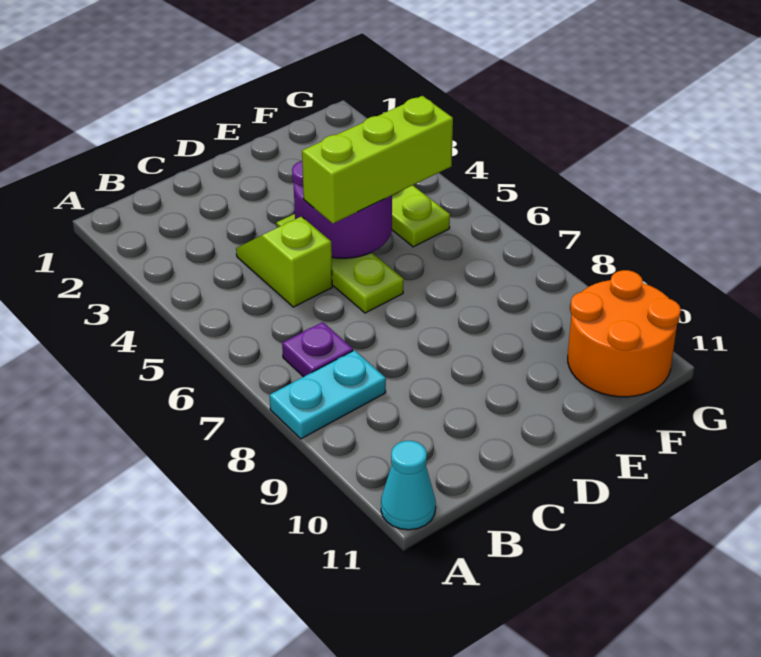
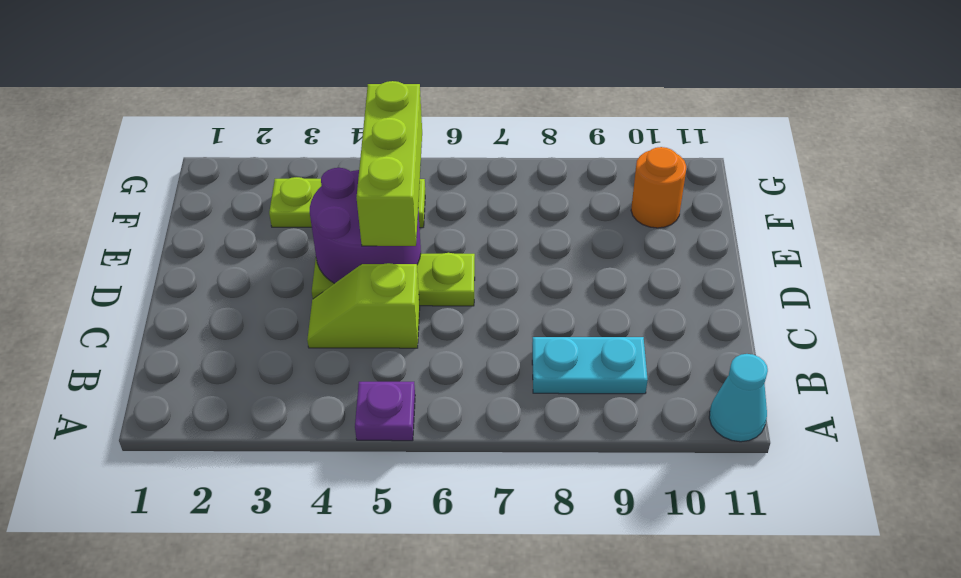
cyan plate A8:B8 level 1 -> cyan plate B8:B9 level 1
purple plate B7 level 1 -> purple plate A5 level 1
orange round brick F10:G11 level 1 -> orange round brick F10 level 1

